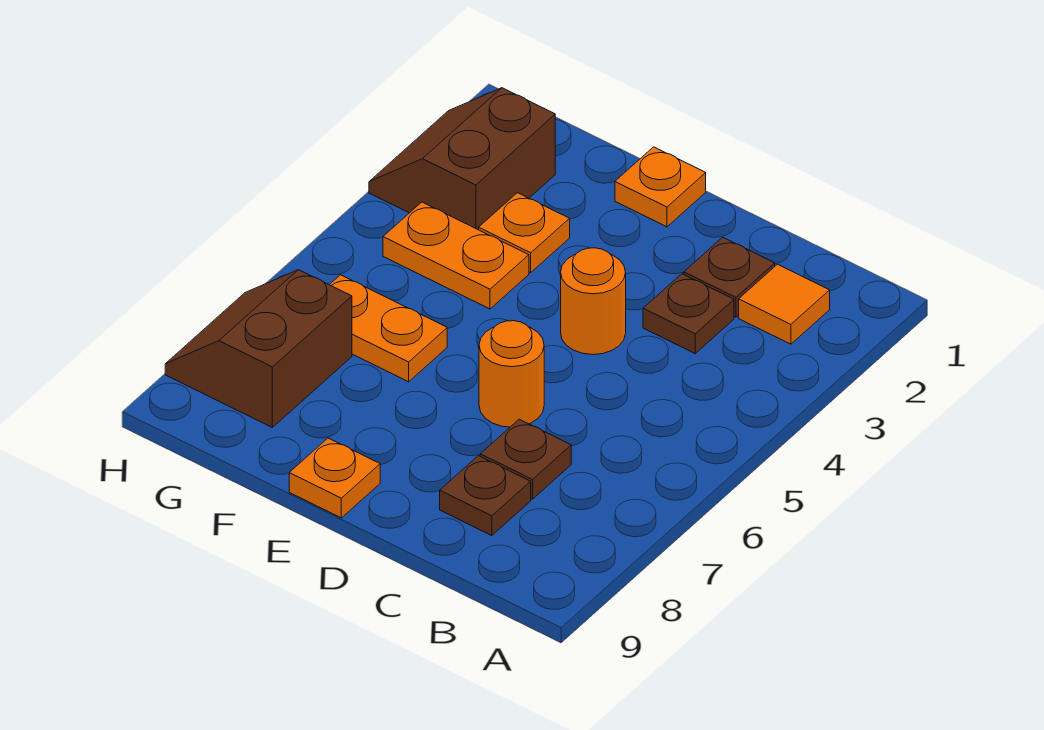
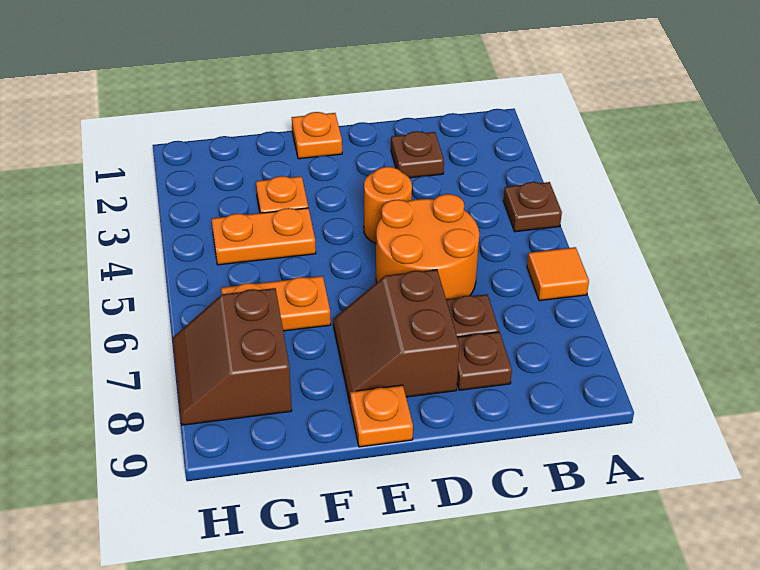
orange tile B2 level 1 -> orange tile A6 level 1
brown plate C3 level 1 -> brown plate A4 level 1
orange round brick D6 level 1 -> orange round brick C5:D6 level 1
brown slope G2:H3 level 1 top G -> brown slope D7:E8 level 1 top D

